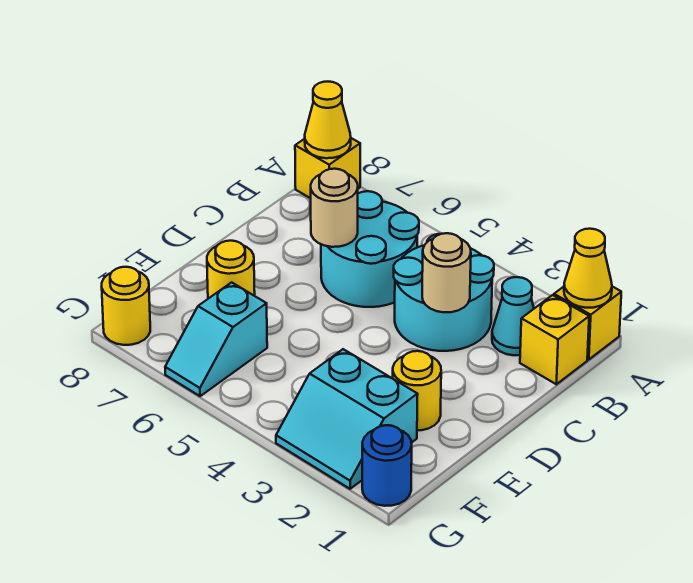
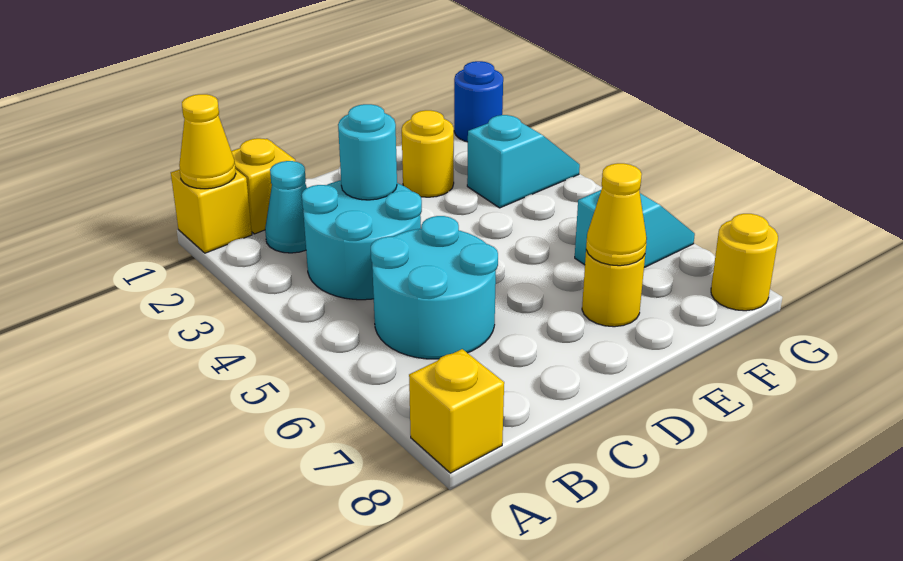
yellow cone A8 level 2 -> yellow cone E7 level 2
tan round brick C3 level 2 -> cyan round brick C3 level 2
tan round brick C6 level 2 -> none
cyan slope F2:G3 level 1 top F -> cyan slope F3:G3 level 1 top F

